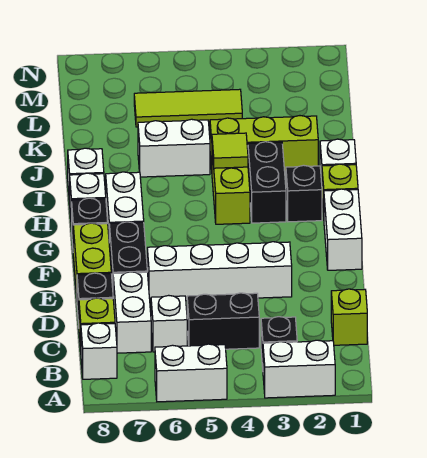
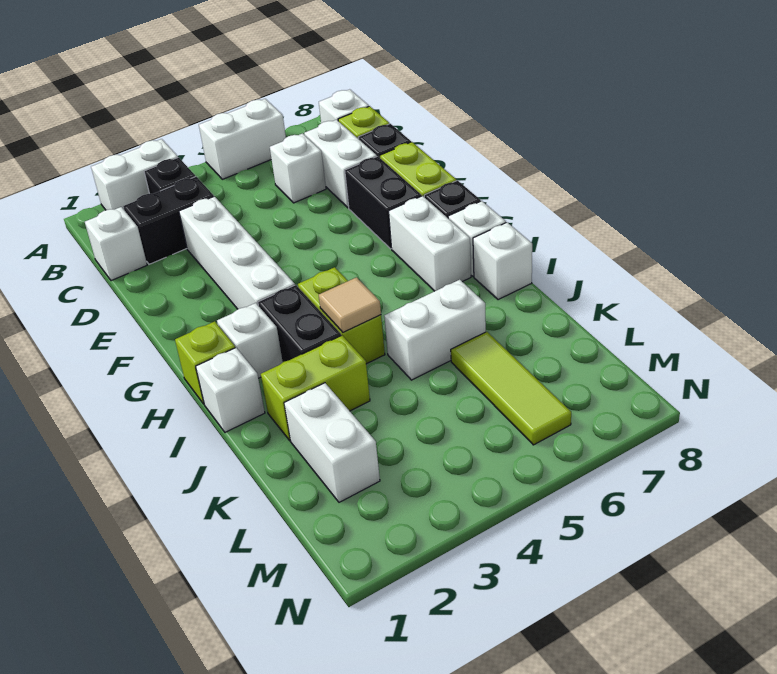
lime brick C1 level 1 -> white brick C1 level 1
black brick C4:C5 level 1 -> black brick C2:C3 level 1
white brick E3:E6 level 1 -> white brick D3:G3 level 1
white brick F1:G1 level 1 -> white brick K2:L2 level 1
black brick H2 level 1 -> white brick H2 level 1
lime tile I4 level 2 -> tan tile I4 level 2
lime brick J2:J4 level 1 -> lime brick J2:J3 level 1
lime tile L4:L6 level 1 -> lime tile K6:M6 level 1

